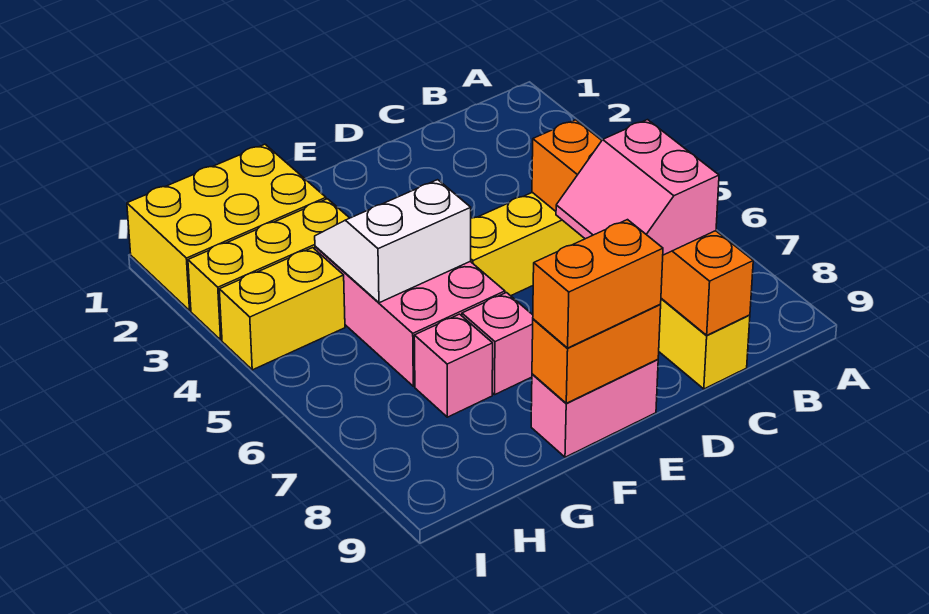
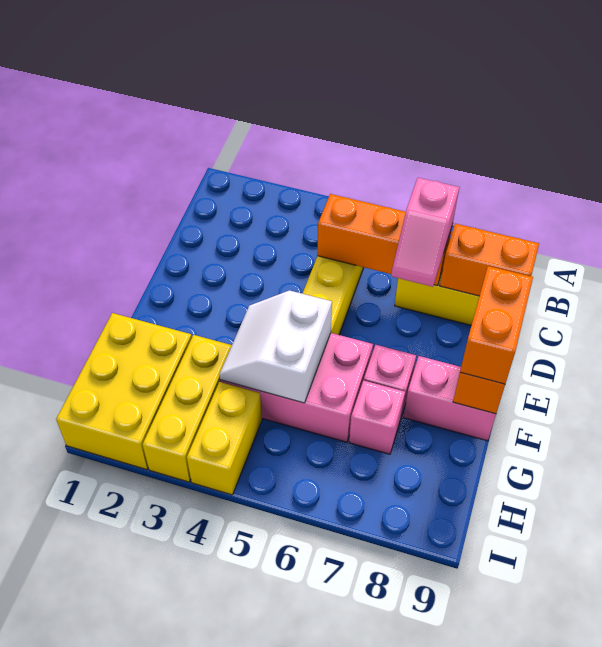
pink slope C7:D8 level 3 top C -> pink slope C7:D7 level 3 top C
pink brick E9:F9 level 1 -> pink brick F8:F9 level 1

